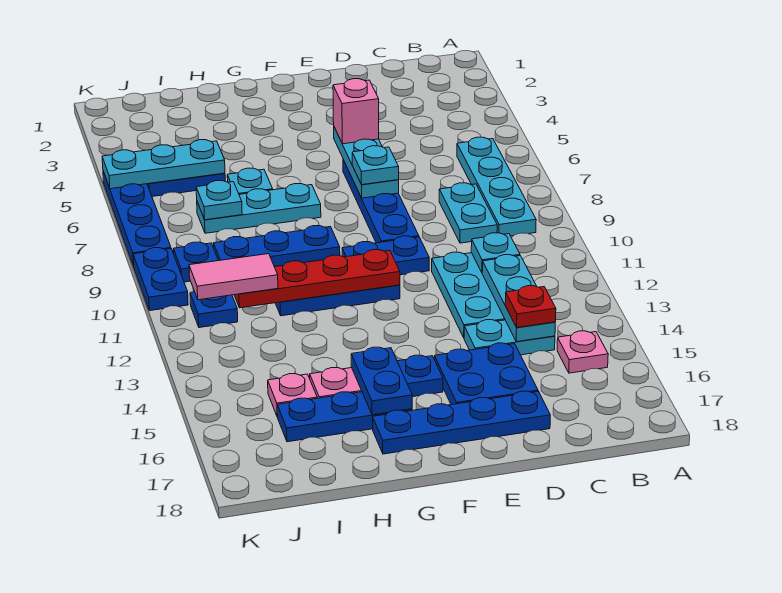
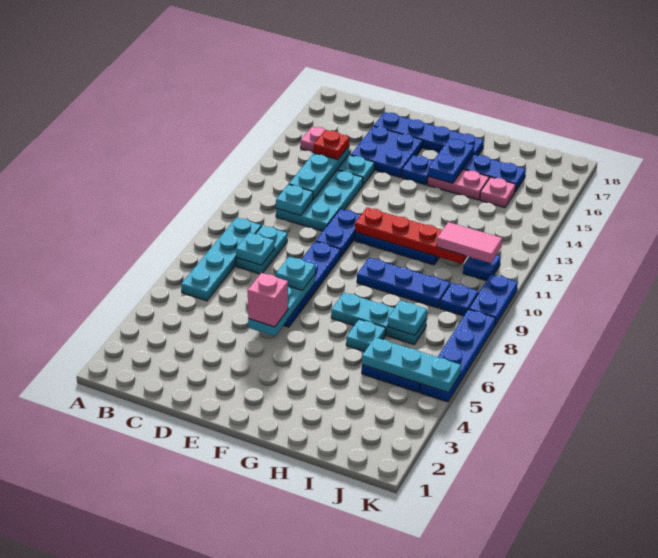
none -> cyan plate C8 level 2
blue plate E10:F10 level 1 -> blue plate E10:E11 level 1

